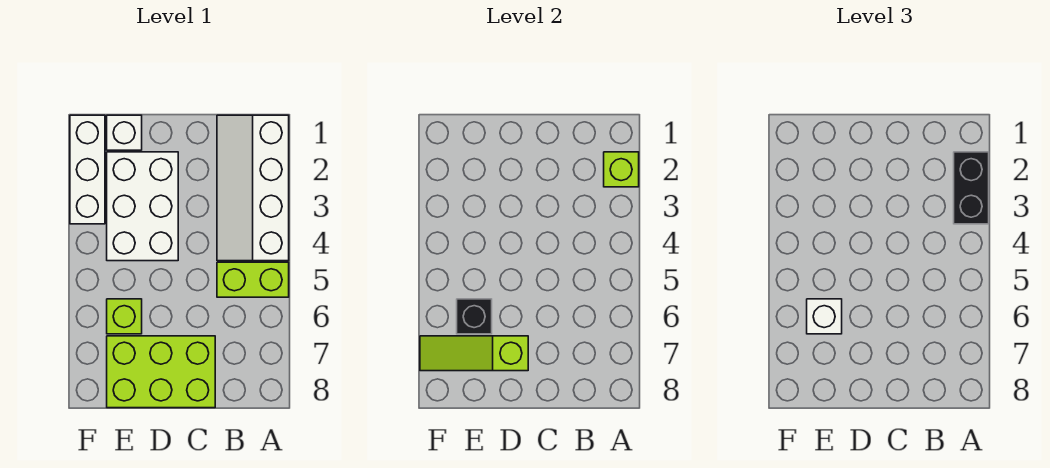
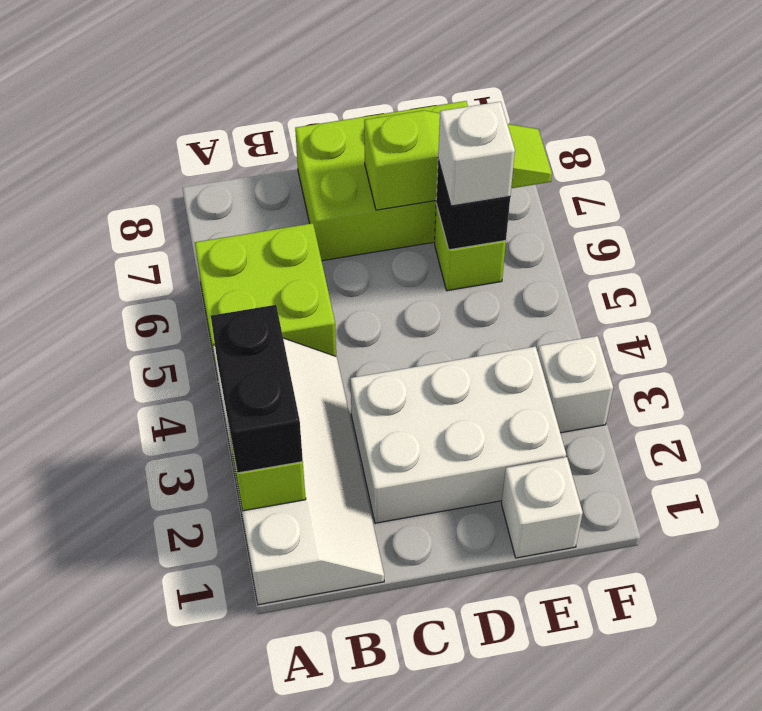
lime brick A5:B5 level 1 -> lime brick A5:B6 level 1
white brick D2:E4 level 1 -> white brick C2:E3 level 1
white brick F1:F3 level 1 -> white brick F3 level 1

